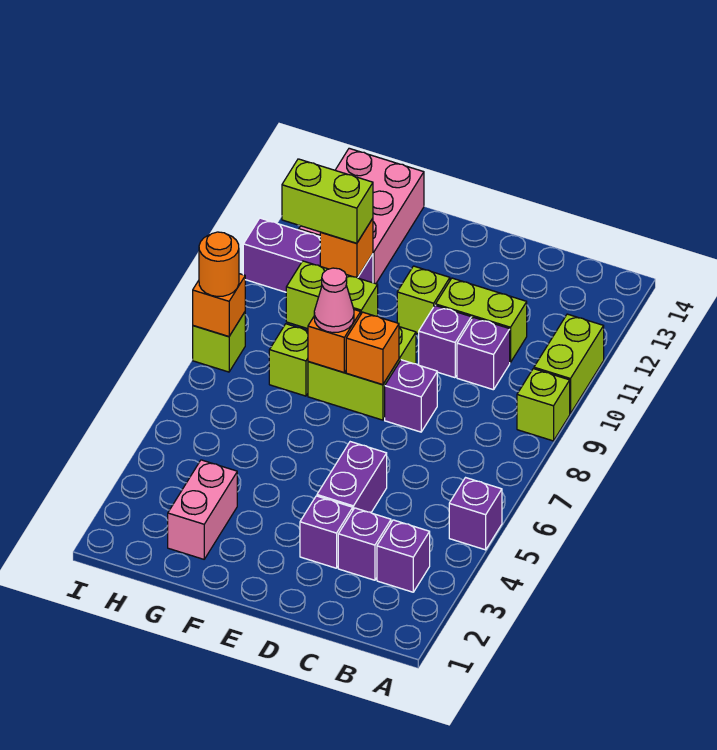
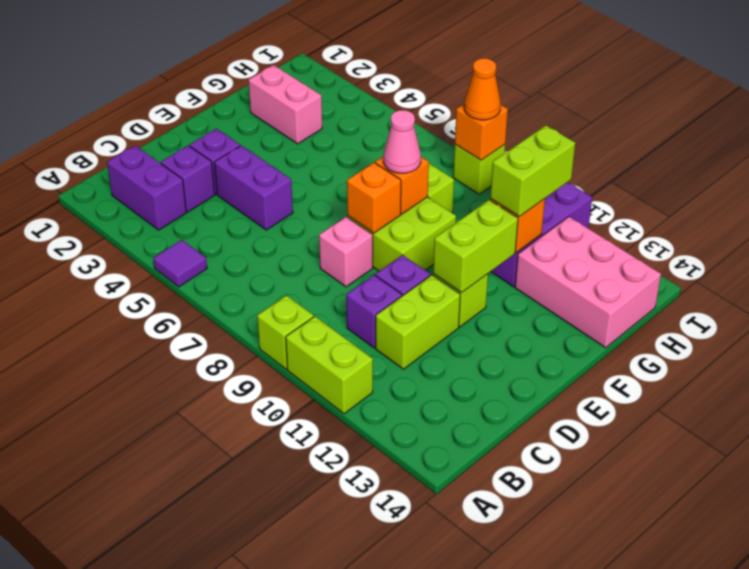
purple brick A5 level 1 -> purple tile A5 level 1
purple brick B3 level 1 -> purple brick B2:B3 level 1
purple brick D8 level 1 -> pink brick D8 level 1
lime brick F9:G9 level 2 -> lime brick E11:F11 level 2
orange round brick I8 level 3 -> orange cone I8 level 3

